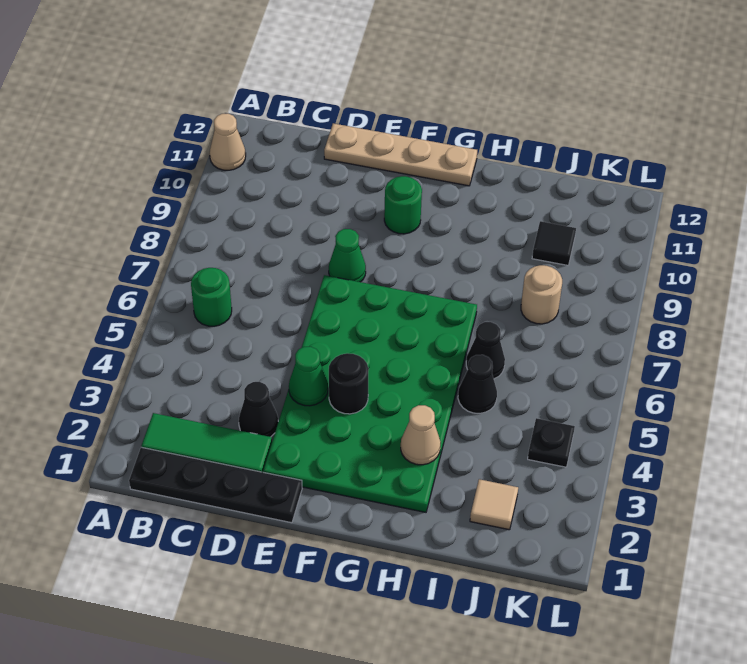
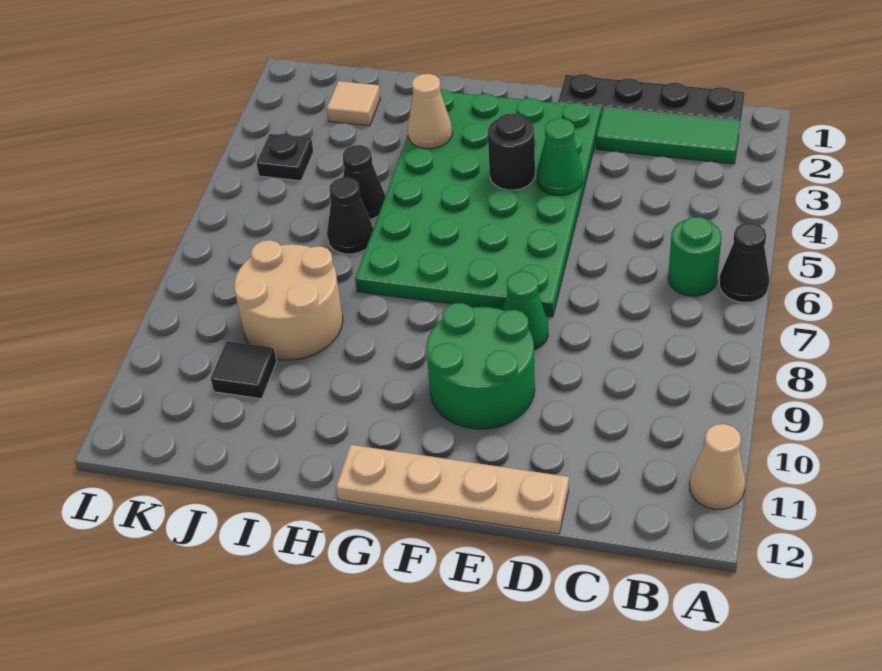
black cone D3 level 1 -> black cone A6 level 1
green round brick F10 level 1 -> green round brick E9:F10 level 1
tan round brick J8 level 1 -> tan round brick I8:J9 level 1

